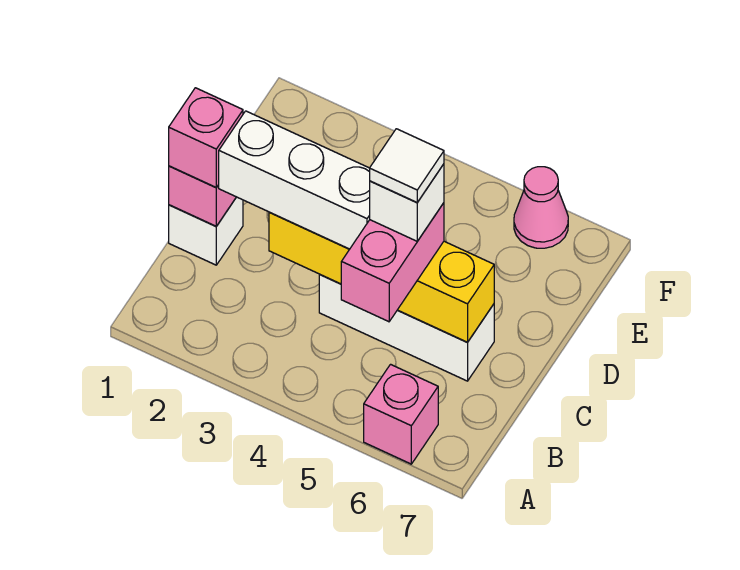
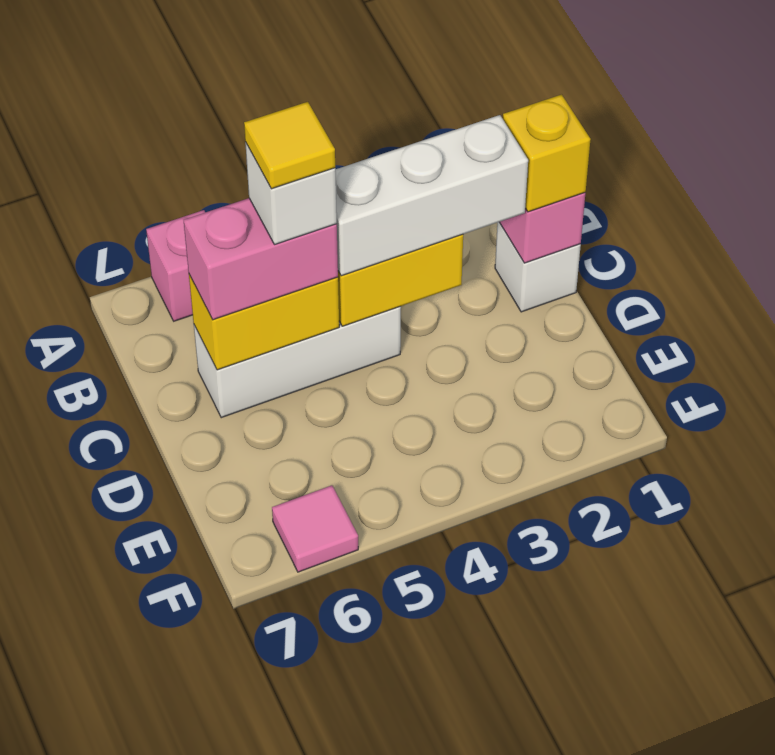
pink brick B5:C5 level 3 -> pink brick C5:C6 level 3
pink brick C1 level 3 -> yellow brick C1 level 3
white tile C5 level 5 -> yellow tile C5 level 5
pink cone F6 level 1 -> pink tile F6 level 1

